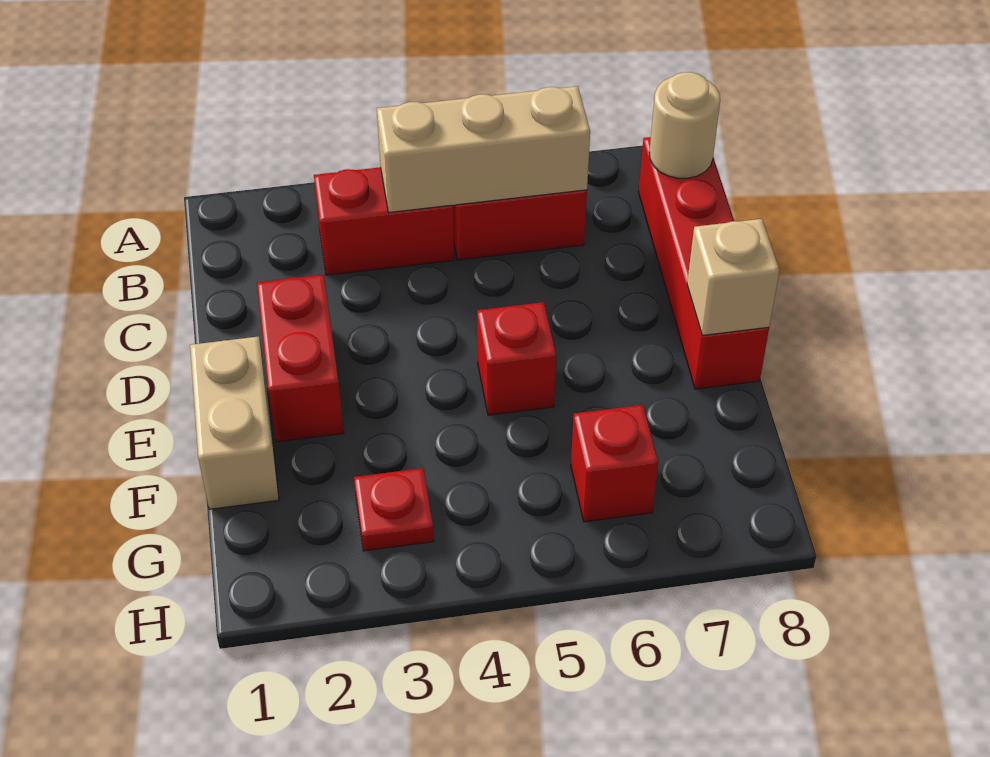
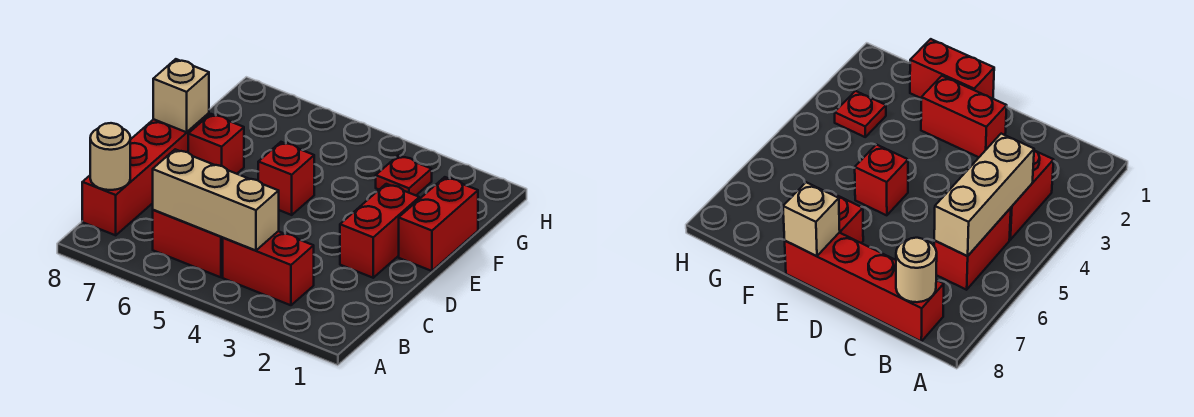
tan brick E1:F1 level 1 -> red brick E1:F1 level 1
red brick G6 level 1 -> red brick E7 level 1

